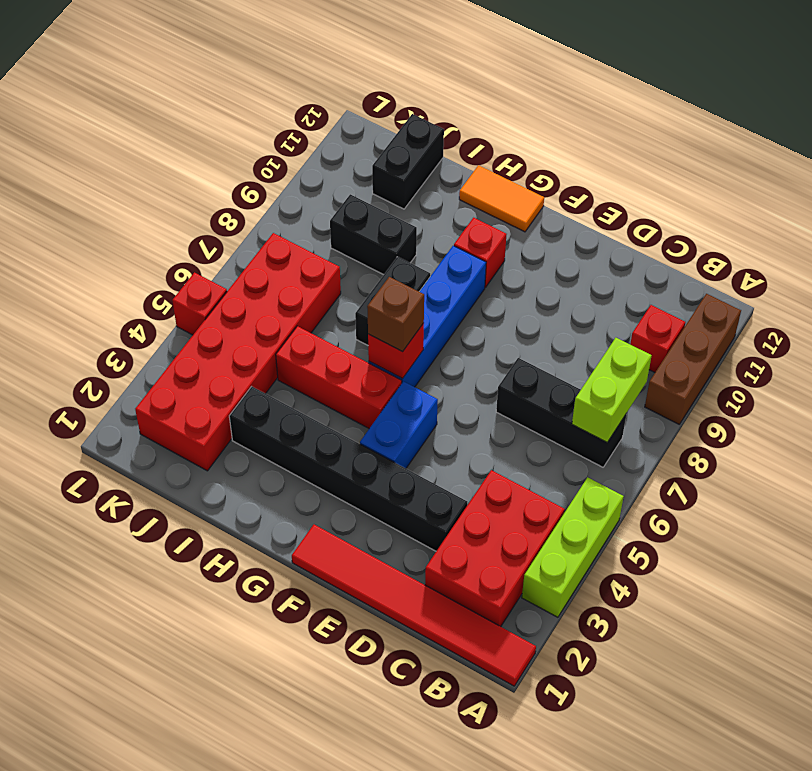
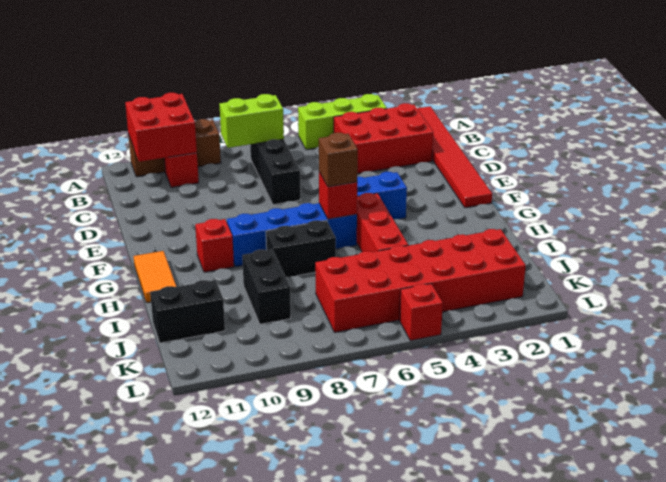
none -> red brick A10:B11 level 2
black brick D3:I3 level 1 -> none

